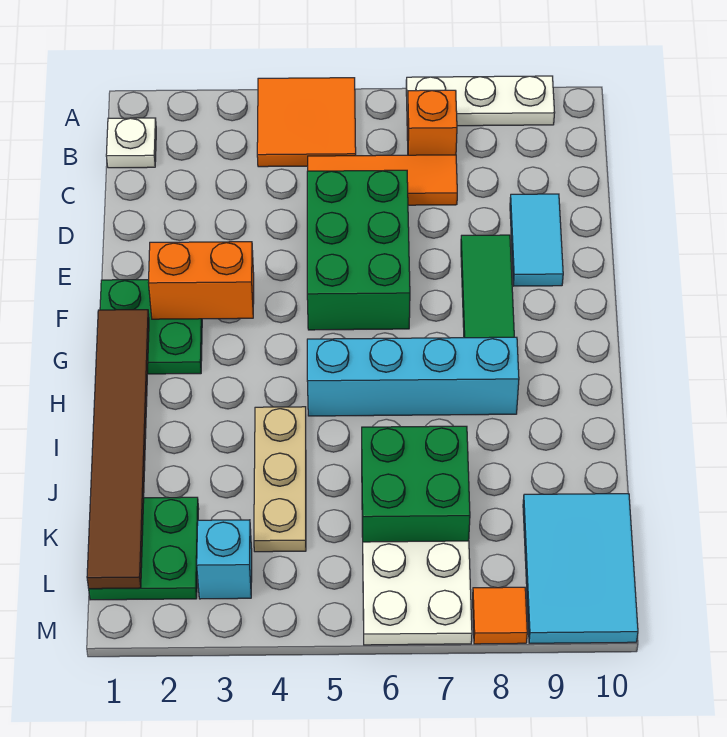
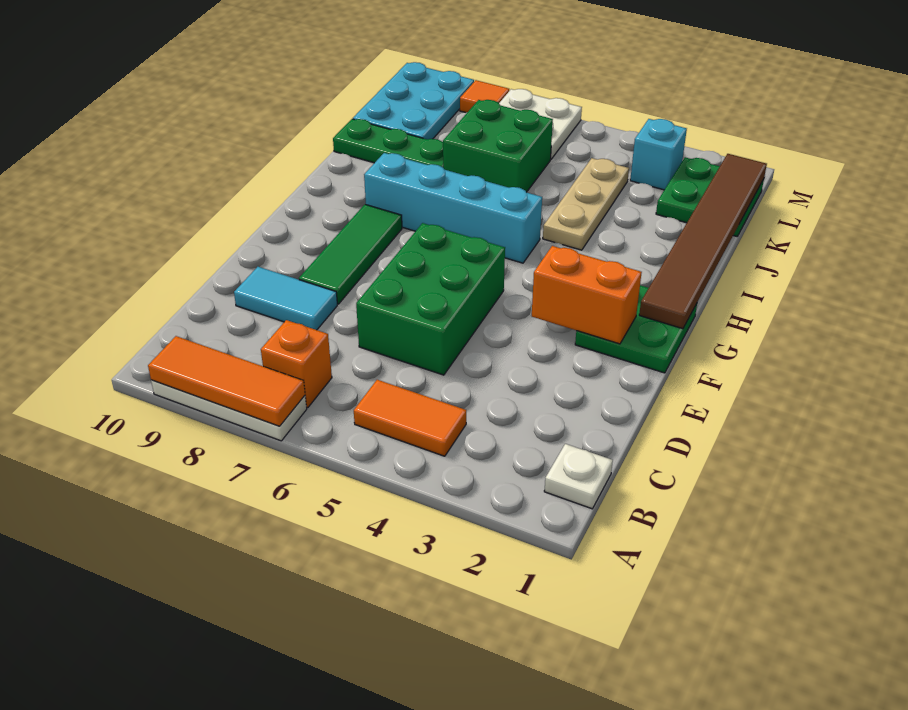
orange tile A4:B5 level 1 -> orange tile B4:B5 level 1
orange tile C5:C7 level 1 -> orange tile A7:A9 level 2
cyan tile D9:E9 level 1 -> cyan tile D8:D9 level 1
none -> green plate J8:J10 level 1
cyan tile K9:M10 level 1 -> cyan plate K9:M10 level 1

